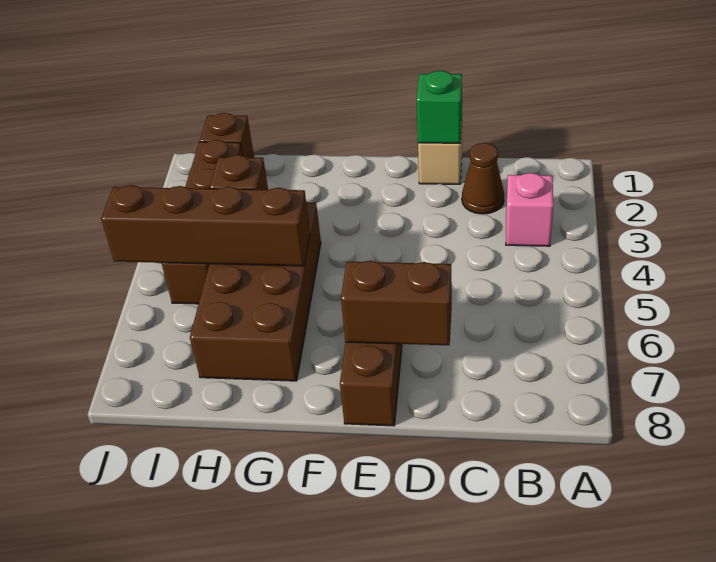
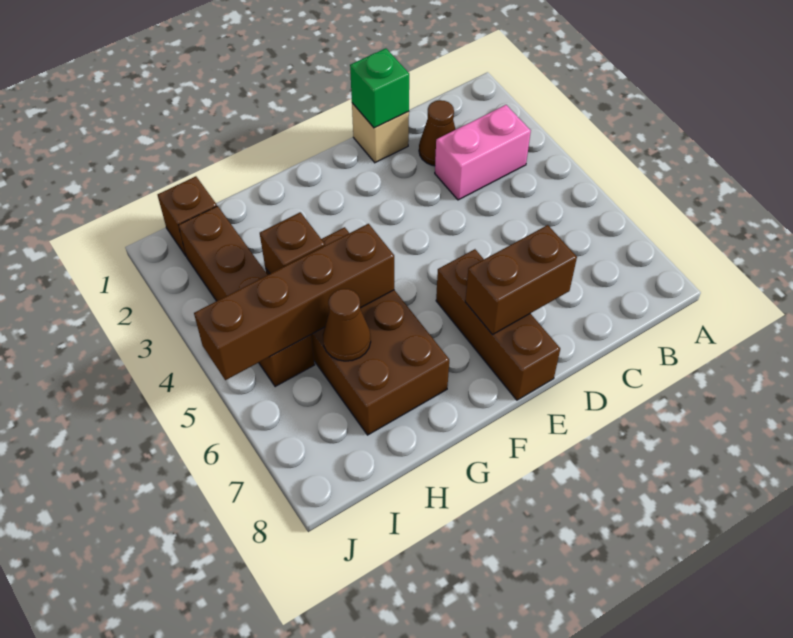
pink brick B3 level 1 -> pink brick B3:C3 level 1
none -> brown cone H6 level 2

